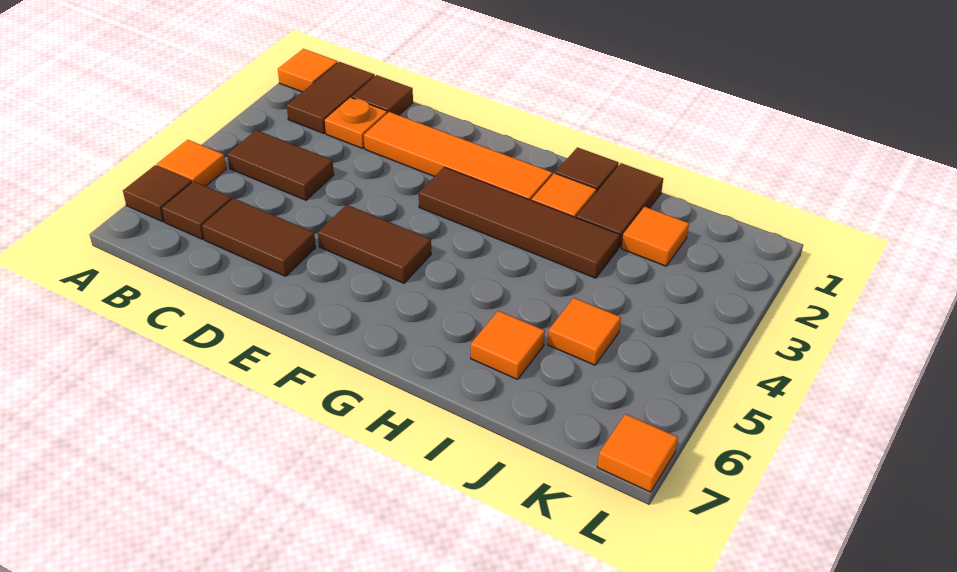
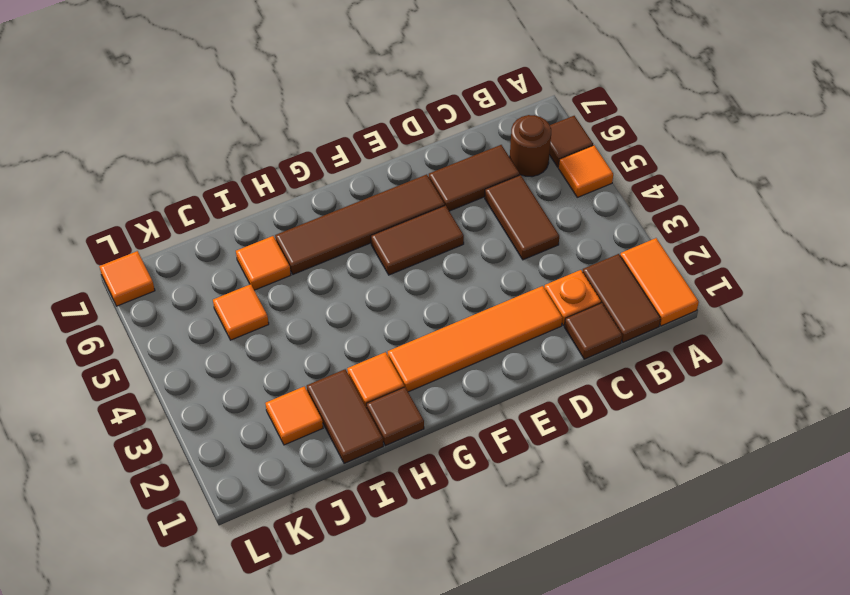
orange tile A1 level 1 -> orange tile A1:A2 level 1
brown tile B4:C4 level 1 -> brown tile C4:C5 level 1
brown tile B6 level 1 -> brown round brick B6 level 1
brown tile F3:I3 level 1 -> brown tile E6:H6 level 1

